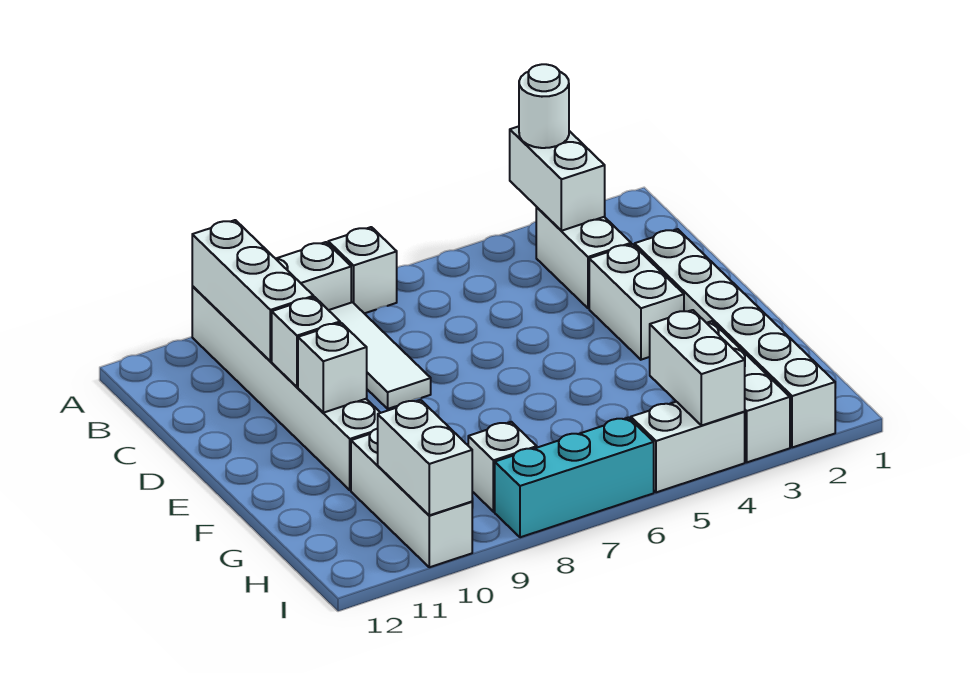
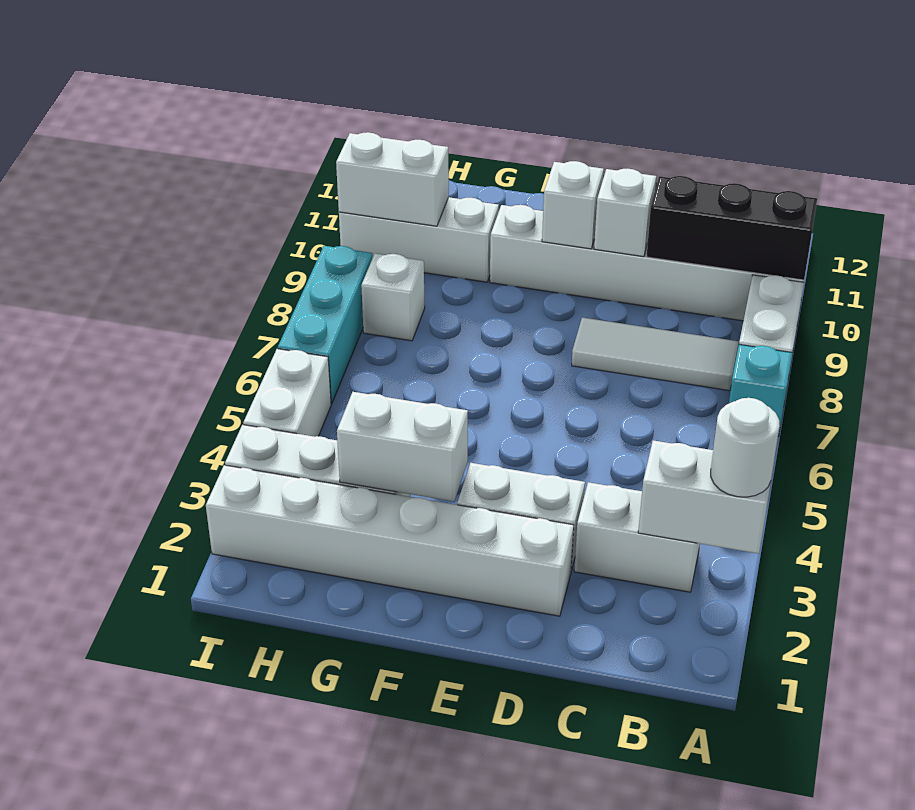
white brick A7 level 1 -> cyan brick A7 level 1
white brick A10:C10 level 2 -> black brick A10:C10 level 2
white brick H4:I4 level 2 -> white brick F3:G3 level 2

